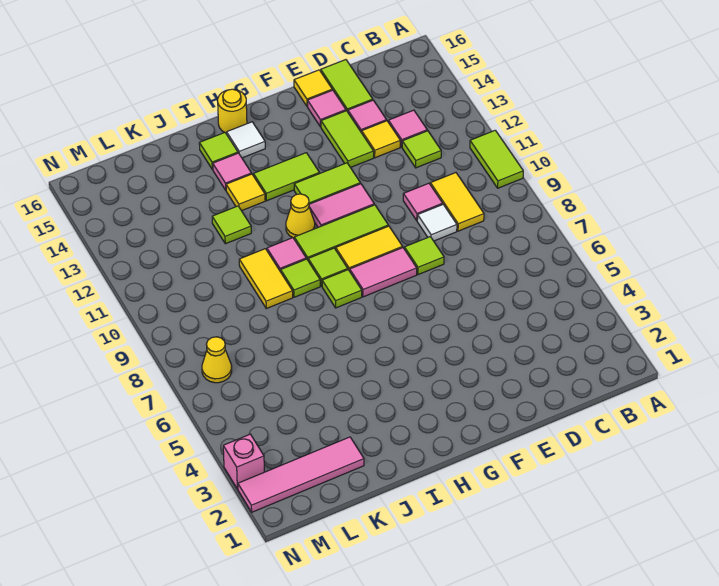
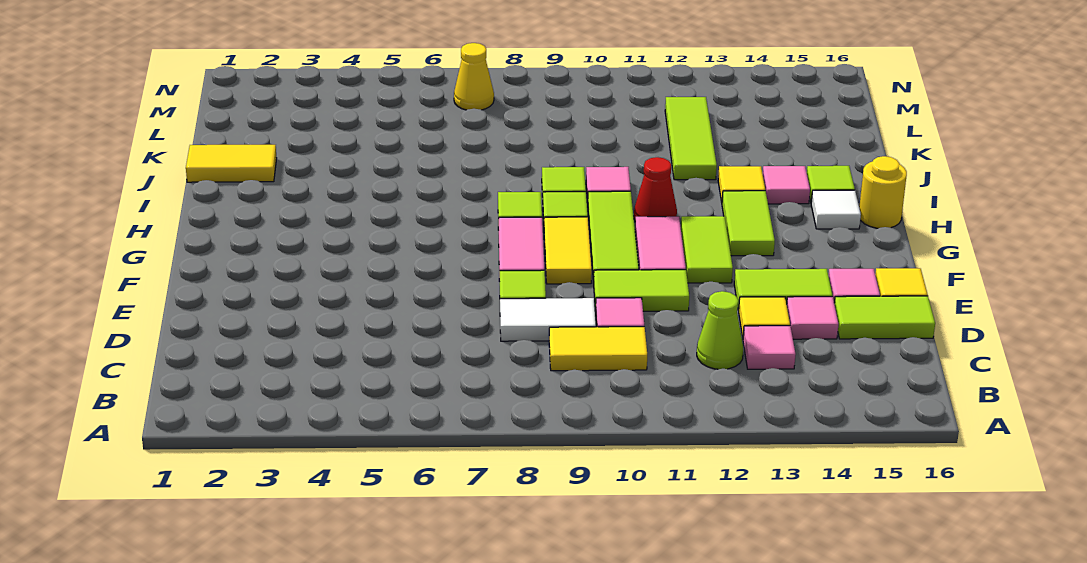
lime tile A10:A11 level 1 -> lime tile E10:E11 level 1
lime tile C12 level 1 -> lime cone C12 level 1
white tile D9 level 1 -> white tile D8:D9 level 1
yellow cone H11 level 1 -> red cone H11 level 1
yellow tile J9:J10 level 1 -> yellow tile J1:J2 level 1
lime tile J12 level 1 -> lime tile J12:L12 level 1
pink tile K2:N2 level 1 -> none
pink brick N3 level 1 -> none

